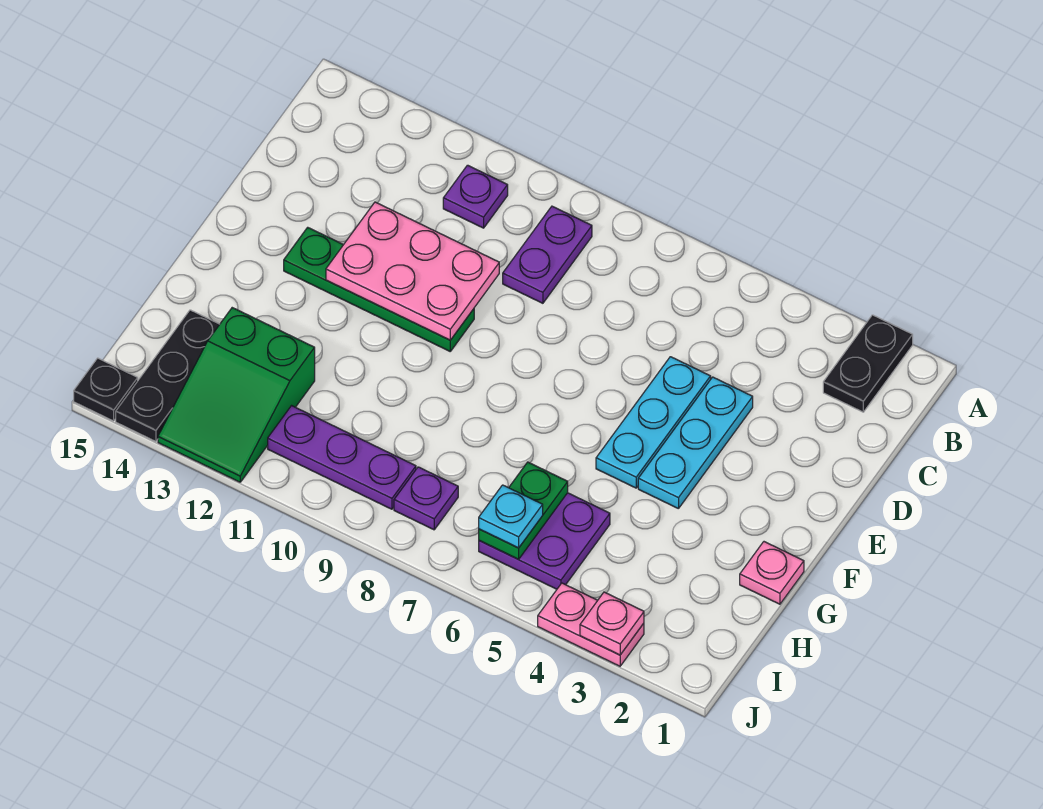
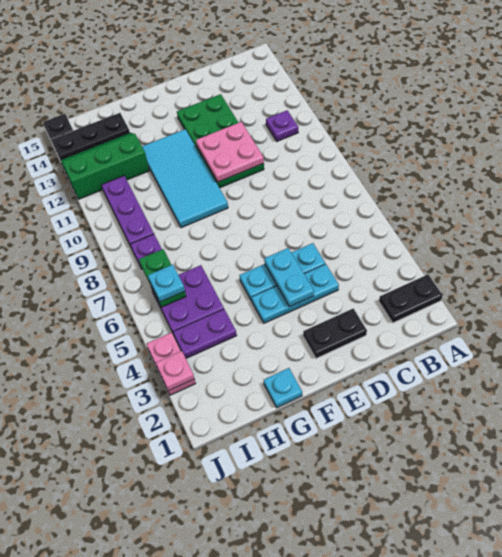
purple plate B9:C9 level 1 -> purple plate H4:I4 level 1
none -> black plate D2:E2 level 1
pink plate D10:E12 level 2 -> pink plate D10:E11 level 2
none -> cyan plate E4:E5 level 2
green plate E10:E13 level 1 -> green plate D10:E13 level 1
none -> cyan tile F9:G12 level 1
pink plate G1 level 1 -> cyan plate G1 level 1
green plate H6:I6 level 2 -> green plate I6:I7 level 2
green slope H12:J13 level 1 top H -> green slope H12:J13 level 1 top 12

